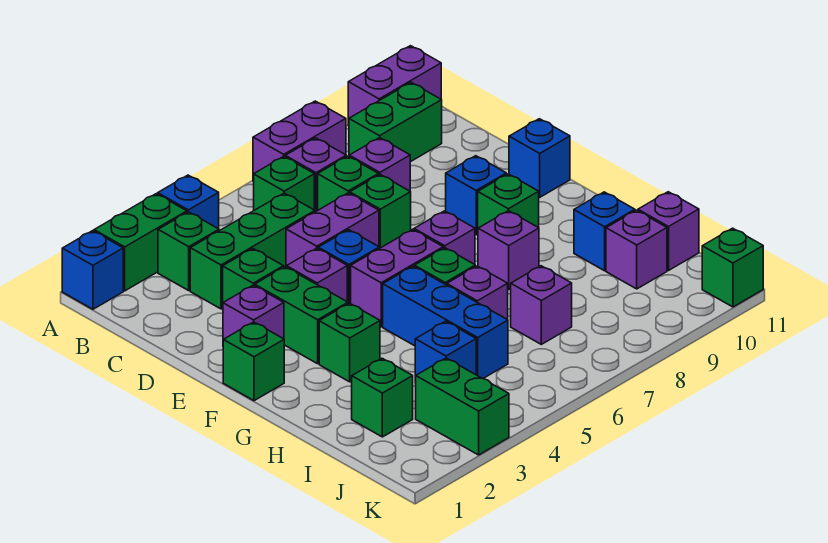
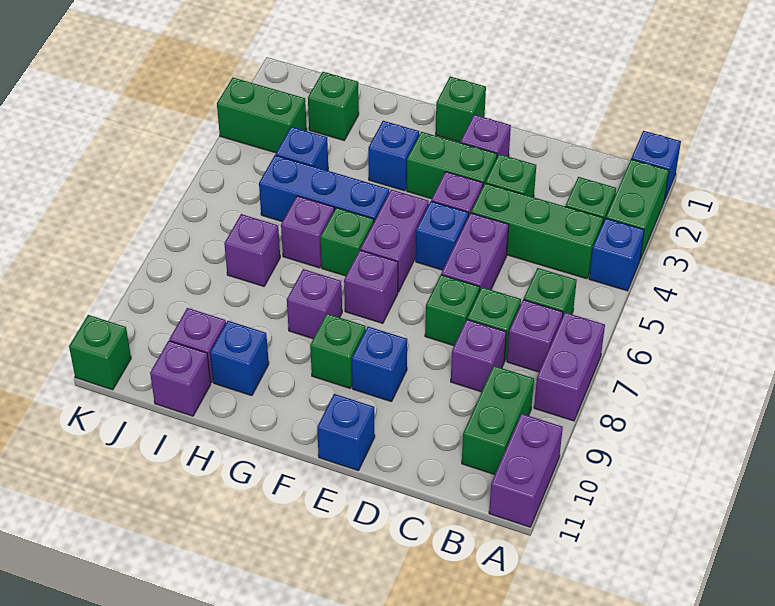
green brick C3:C5 level 1 -> green brick B4:D4 level 1
green brick G3 level 1 -> blue brick G3 level 1

